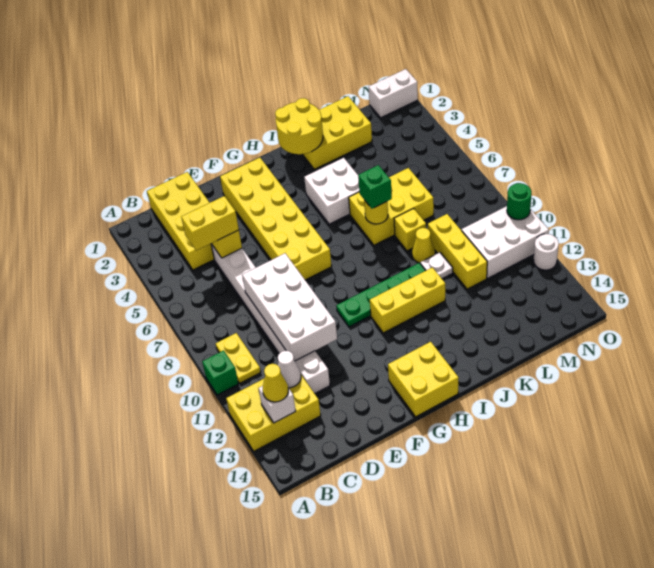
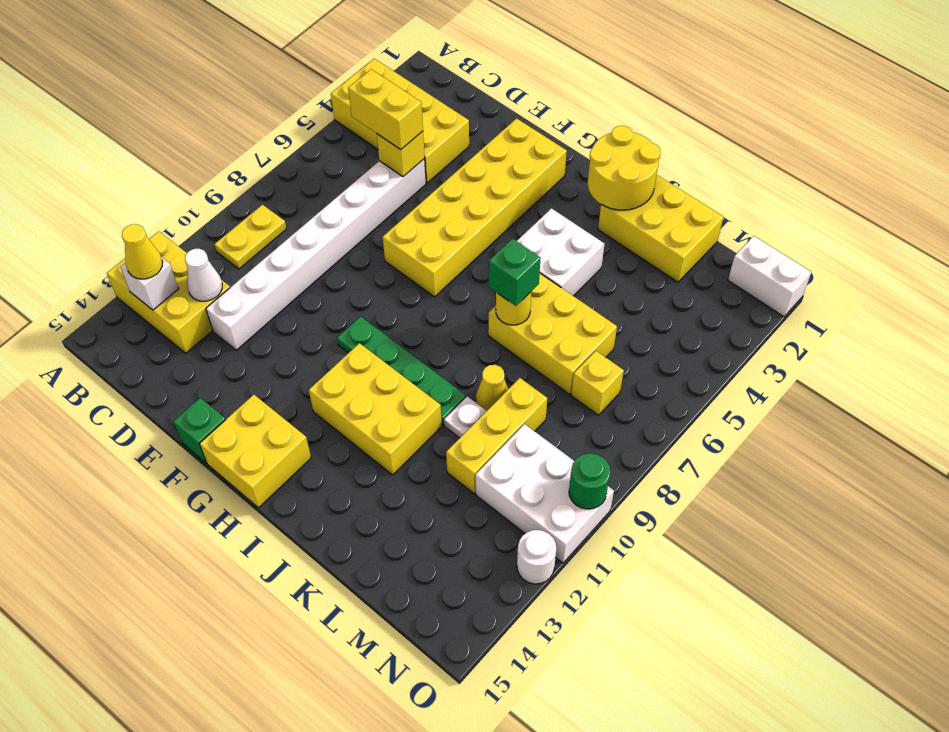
green brick A10 level 1 -> green brick F15 level 1
yellow brick C1:D4 level 1 -> yellow brick A3:D4 level 1
white brick D8:E11 level 2 -> none
yellow brick H11:J11 level 1 -> yellow brick H11:J12 level 1
yellow brick K8 level 1 -> yellow brick M7 level 1

